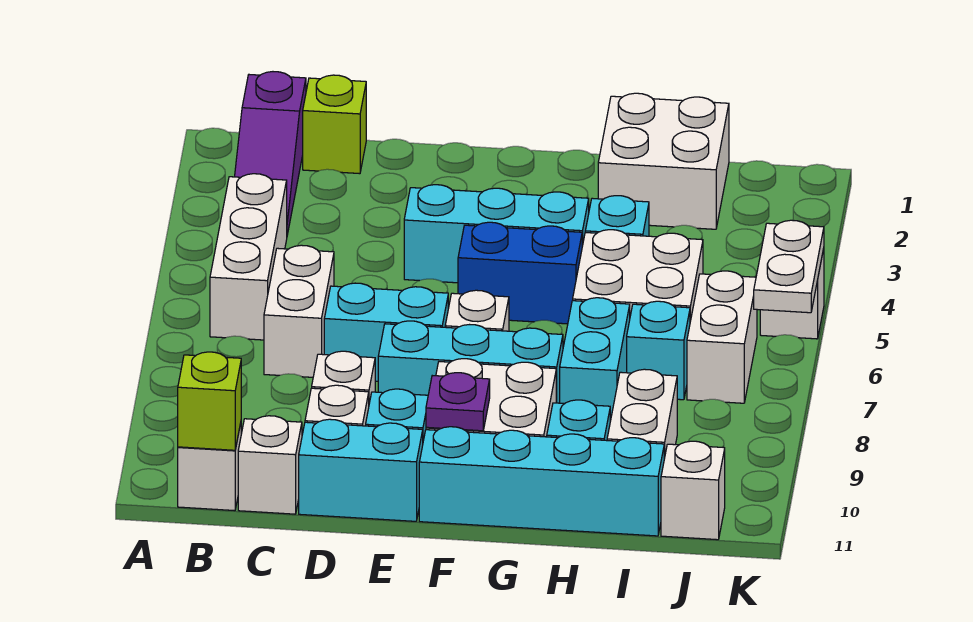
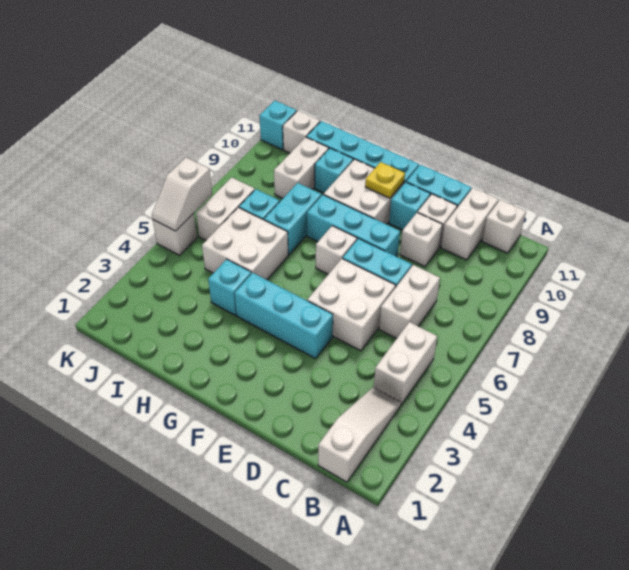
purple slope B1:B3 level 1 top 1 -> white slope B1:B3 level 1 top 1
white brick B4:B6 level 1 -> white brick B4:B5 level 1
lime brick B11 level 2 -> none
lime brick C1 level 1 -> none
white brick C11 level 1 -> white brick C10:C11 level 1
blue brick F5:G5 level 1 -> none
purple plate F10 level 2 -> yellow plate F10 level 2
white brick H1:I2 level 1 -> white brick D5:E6 level 1
white plate K5:K6 level 2 -> white slope K5:K6 level 2 top 6
none -> cyan brick K11 level 1

